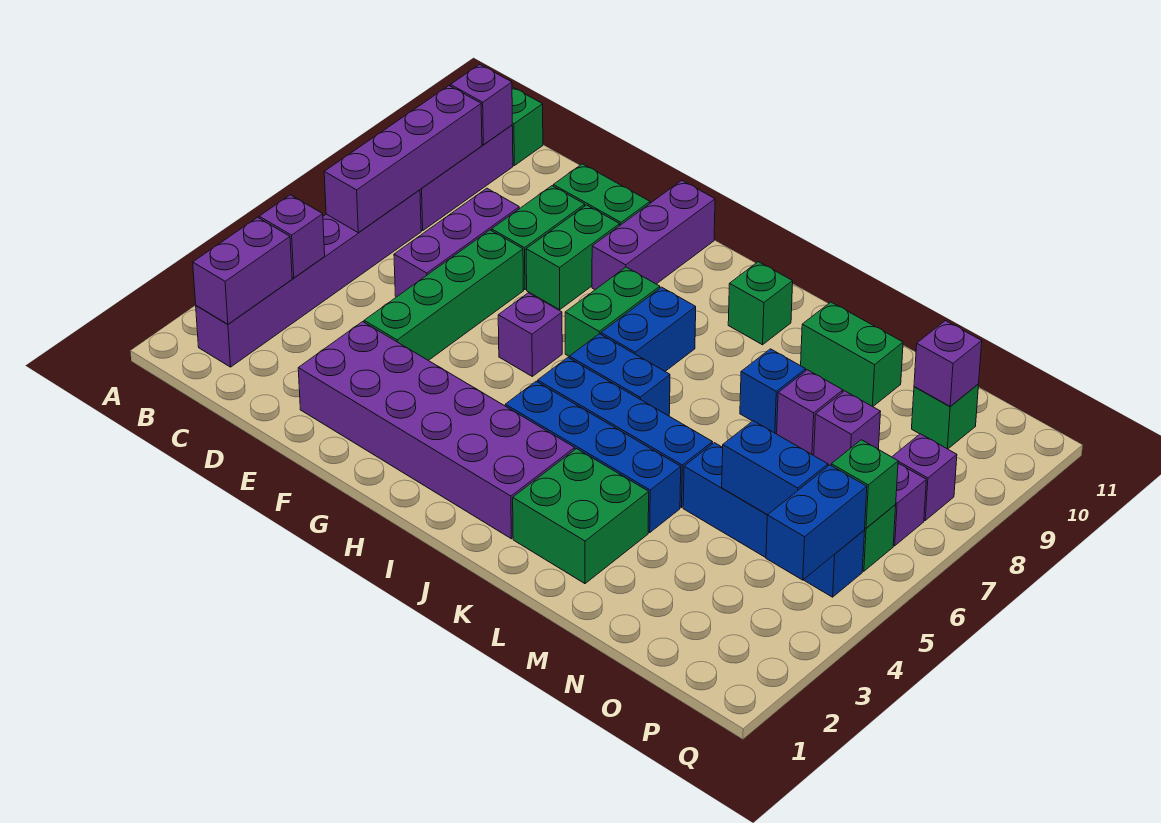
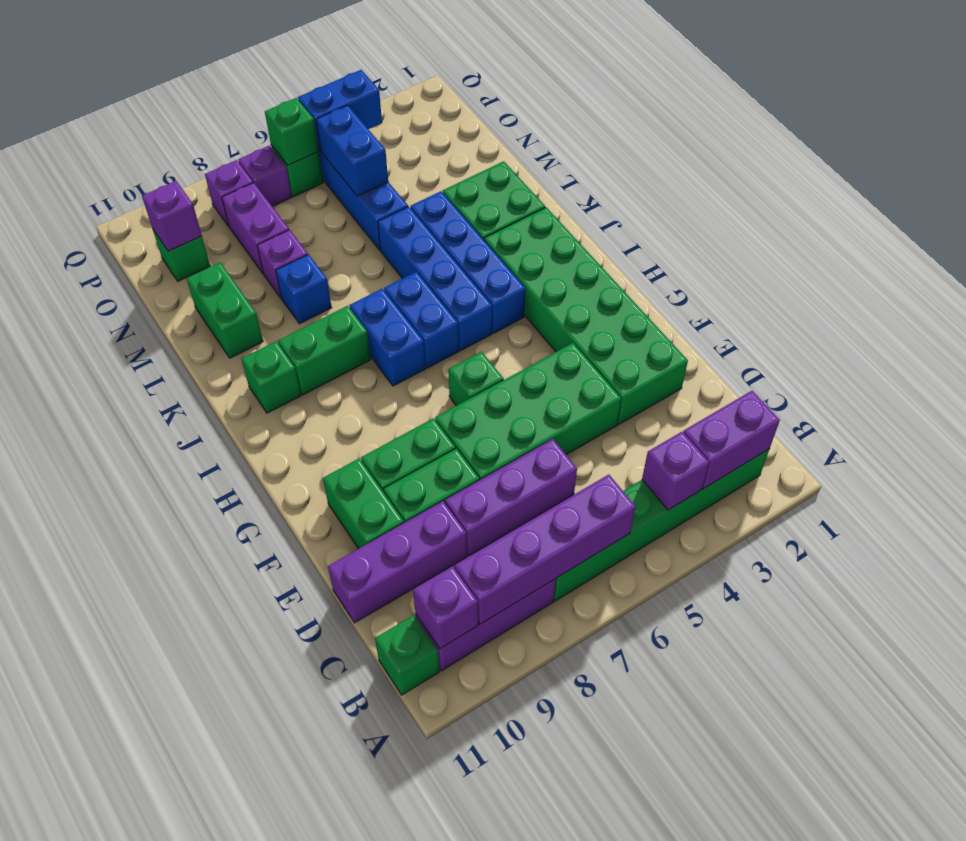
purple brick B2:B7 level 1 -> green brick B2:B7 level 1
purple brick E2:J3 level 1 -> green brick E2:J3 level 1
green brick E4:E7 level 1 -> green brick E4:F7 level 1
purple brick G6 level 1 -> green brick G6 level 1
purple brick G9:G11 level 1 -> purple brick D9:D11 level 1
green brick H7:H8 level 1 -> green brick J8:J9 level 1
blue brick I7:I8 level 1 -> blue brick I7:J7 level 1
purple brick N8 level 1 -> purple brick N8:O8 level 1

